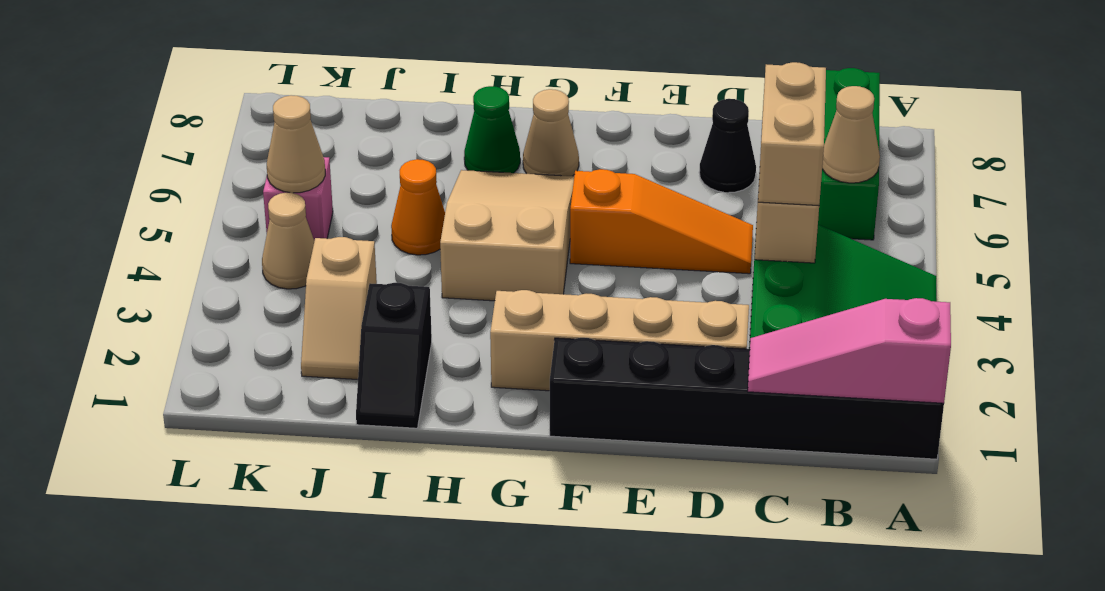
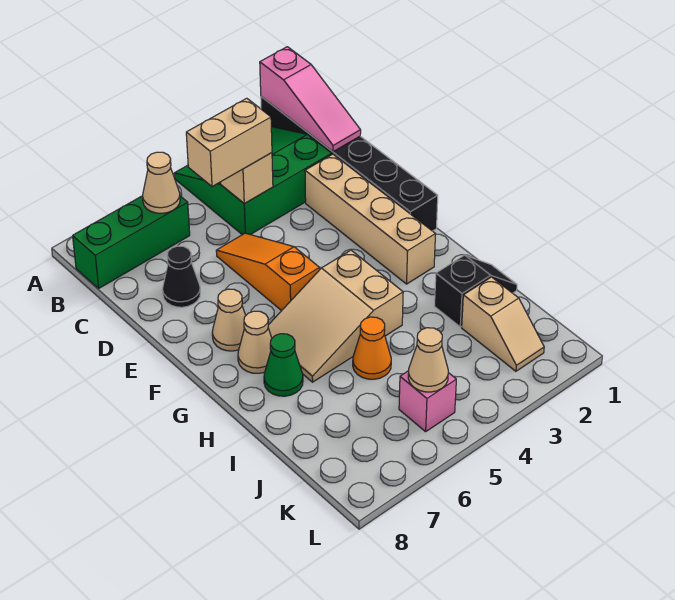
tan slope J2:J3 level 1 top 3 -> tan slope J2:K2 level 1 top J
tan cone K4 level 1 -> tan cone F7 level 1

